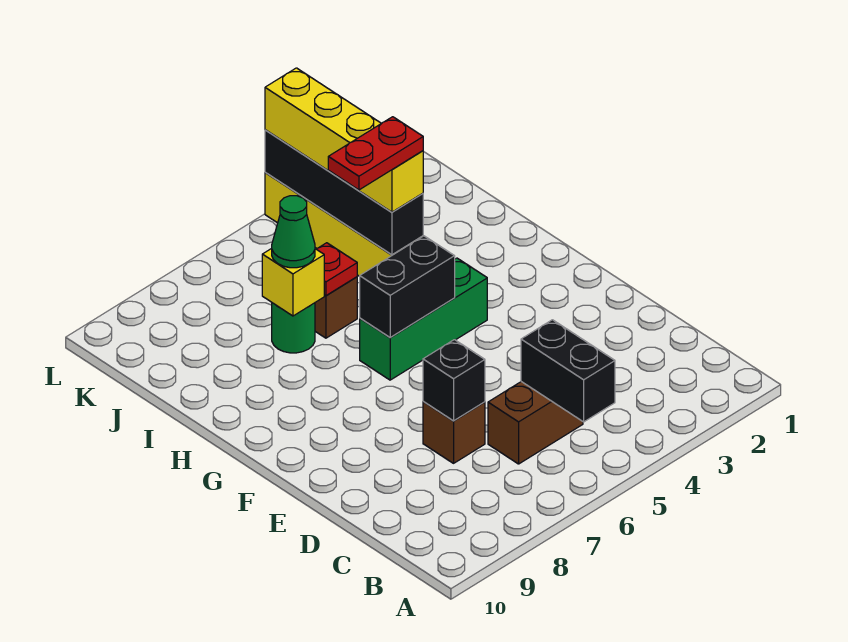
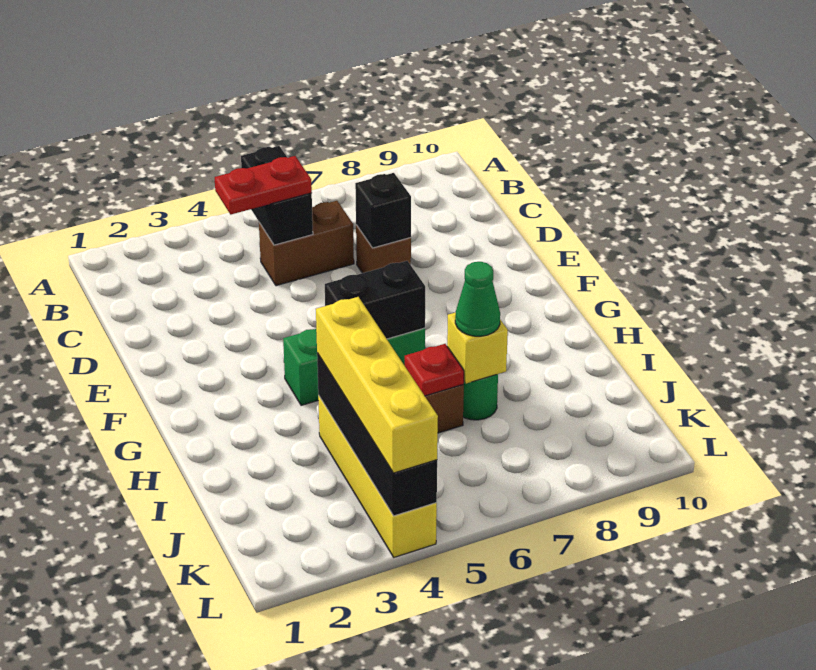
red plate I4:I5 level 4 -> red plate C4:C5 level 3

